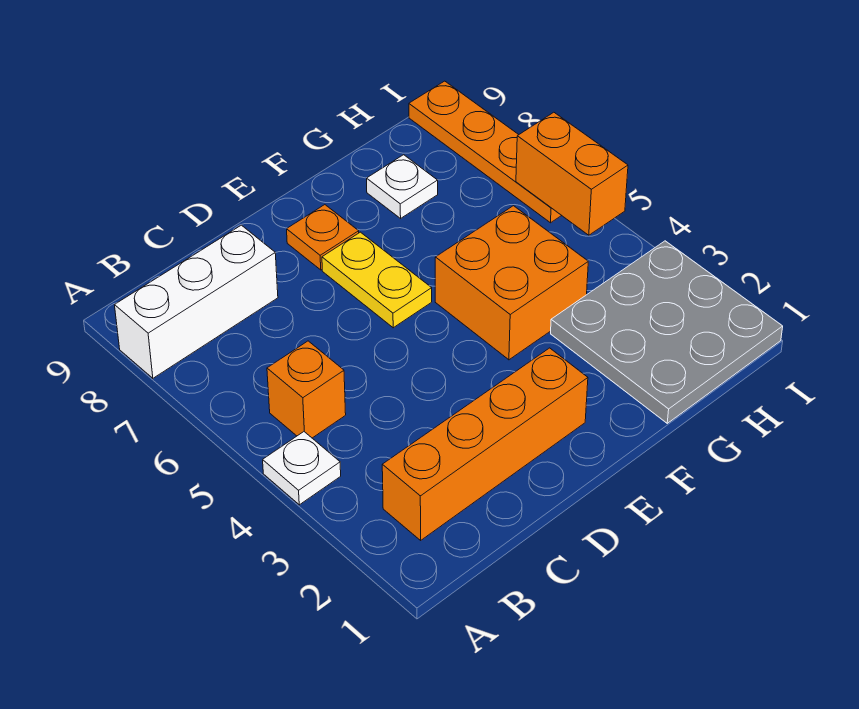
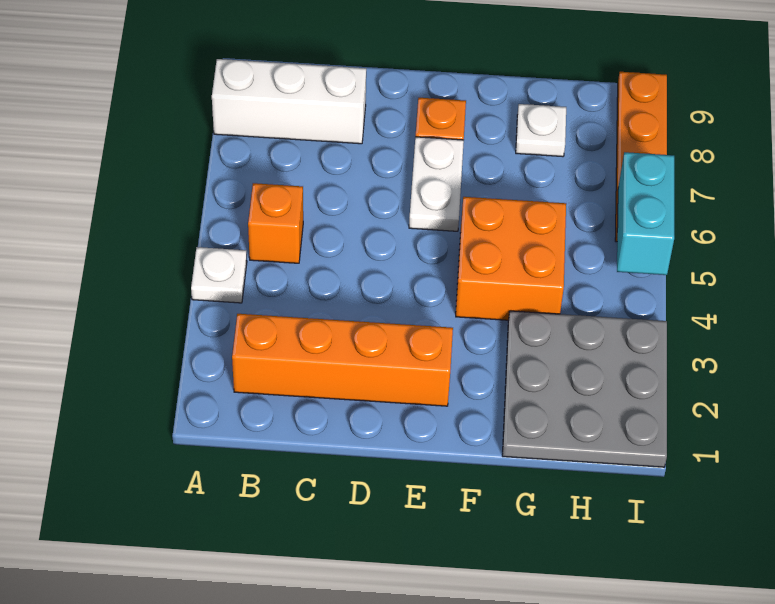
yellow plate E6:E7 level 1 -> white plate E6:E7 level 1
orange brick I5:I6 level 2 -> cyan brick I5:I6 level 2

